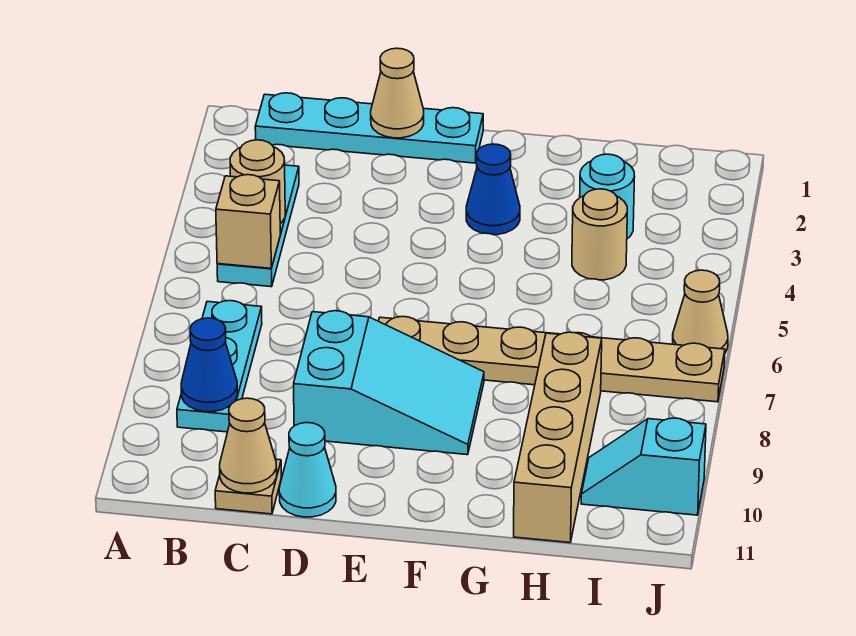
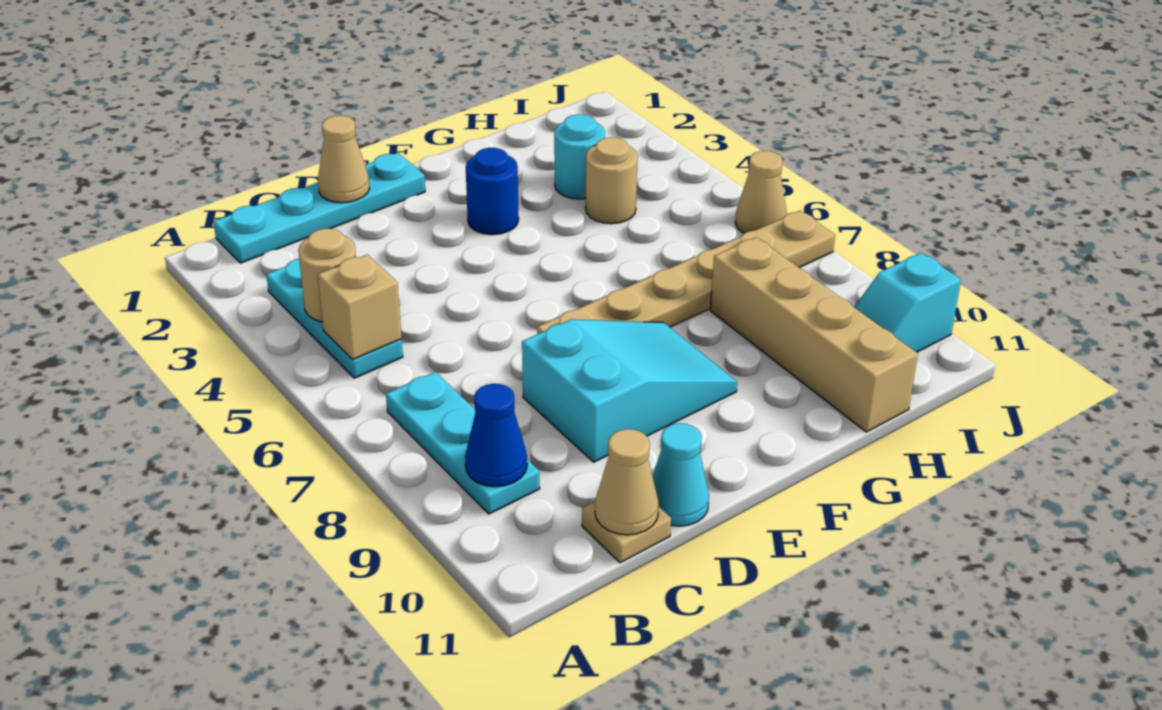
blue cone F3 level 1 -> blue round brick F3 level 1

